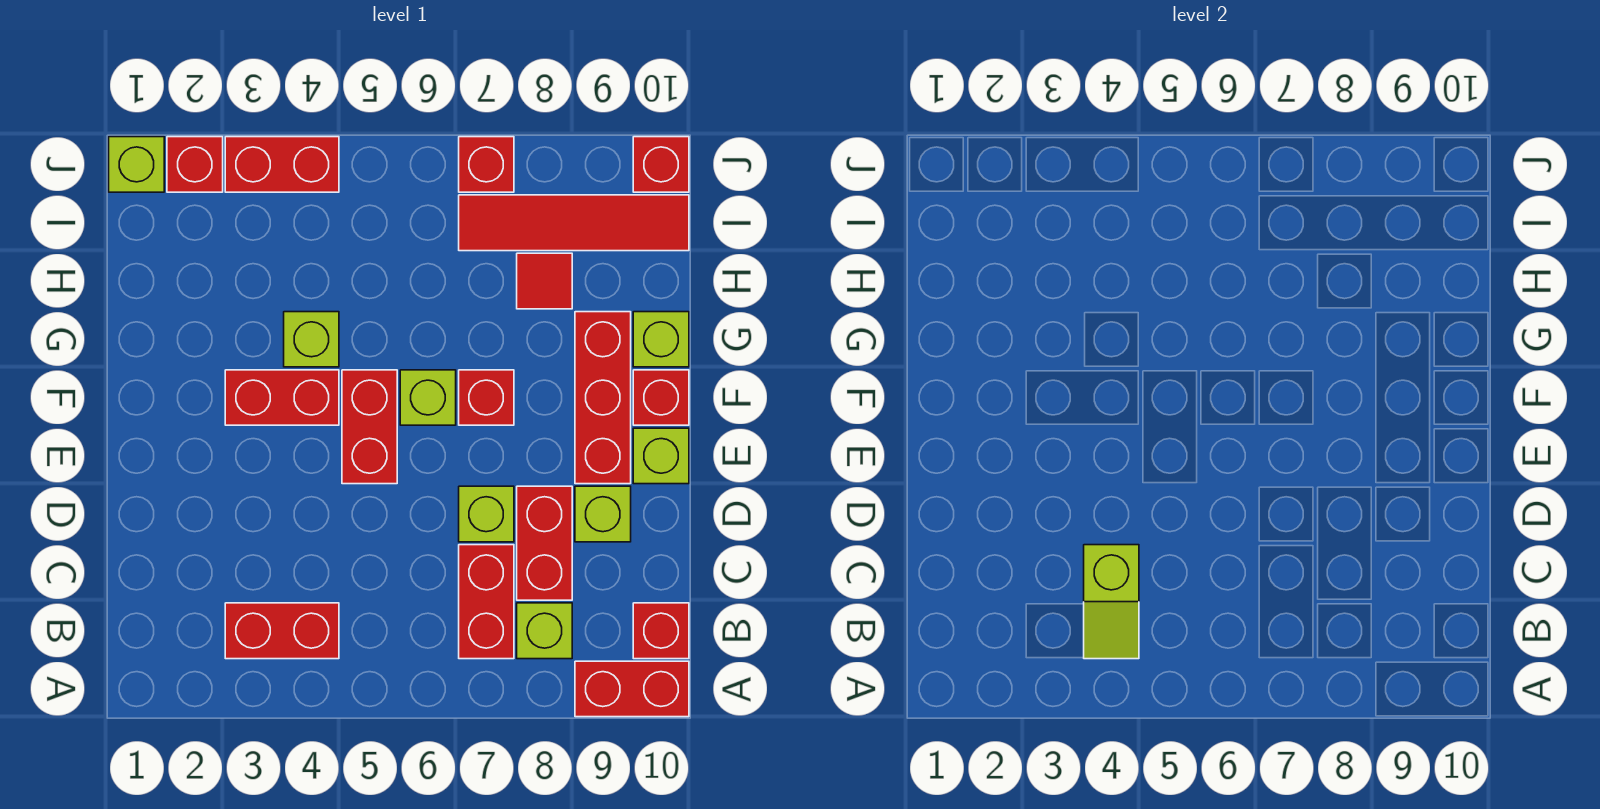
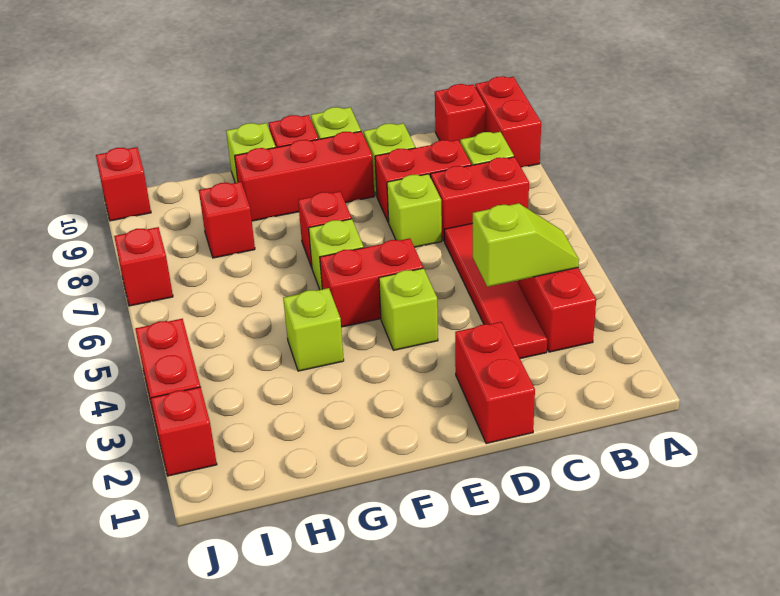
red brick F3:F4 level 1 -> red brick D1:D2 level 1
red tile H8 level 1 -> red brick H8 level 1
red tile I7:I10 level 1 -> red tile C3:C6 level 1
lime brick J1 level 1 -> lime brick E4 level 1

